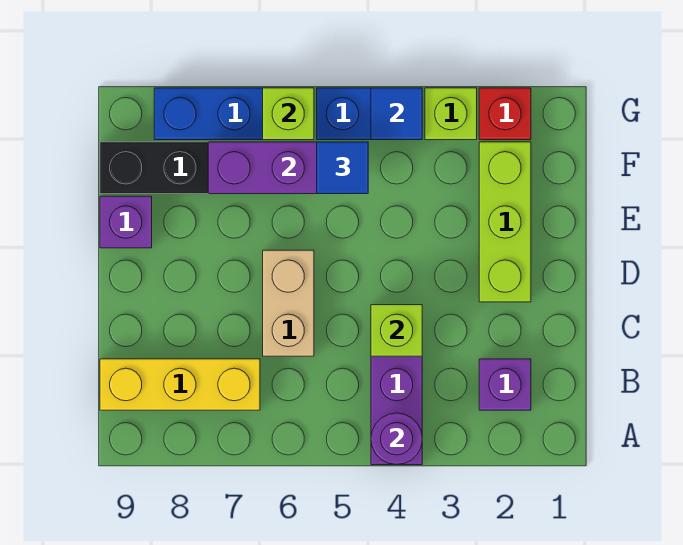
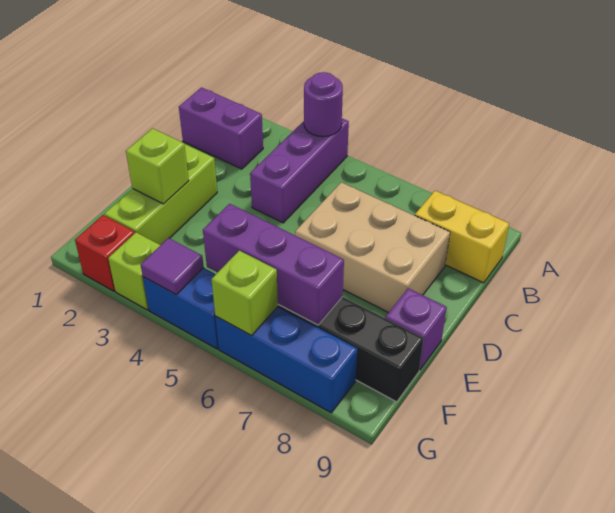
purple brick B2 level 1 -> purple brick B1:B2 level 1
yellow brick B7:B9 level 1 -> yellow brick B8:B9 level 1
lime brick C4 level 2 -> lime brick E2 level 2
tan brick C6:D6 level 1 -> tan brick C6:D8 level 1
blue tile F5 level 3 -> none
blue tile G4 level 2 -> purple tile G4 level 2

